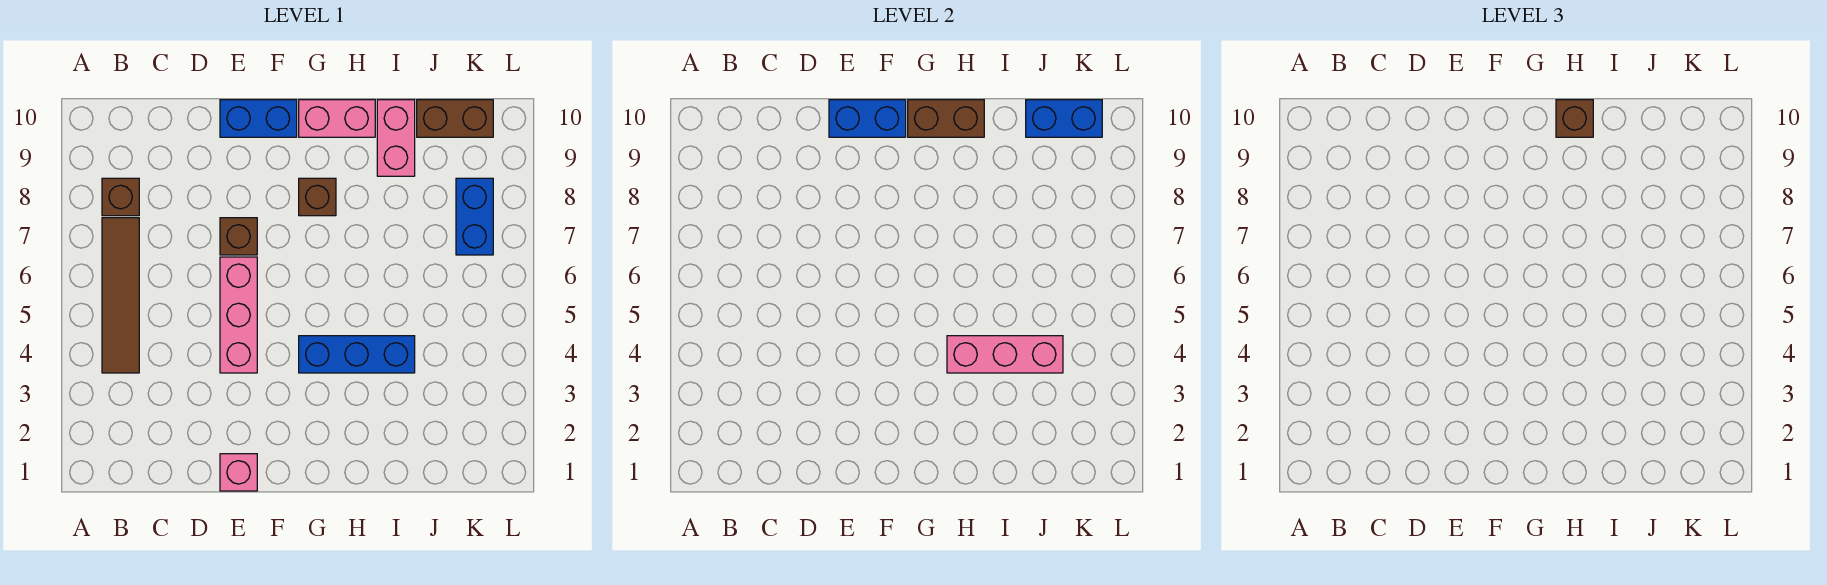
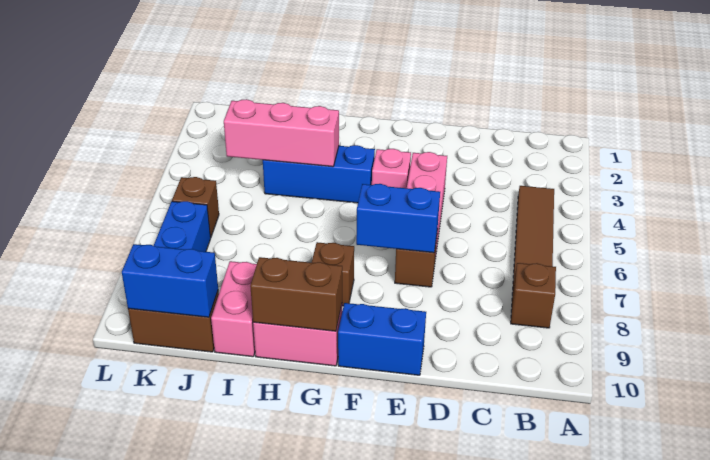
pink brick E1 level 1 -> pink brick F4 level 1
blue brick E10:F10 level 2 -> blue brick E7:F7 level 2
brown brick H10 level 3 -> brown brick K6 level 1

